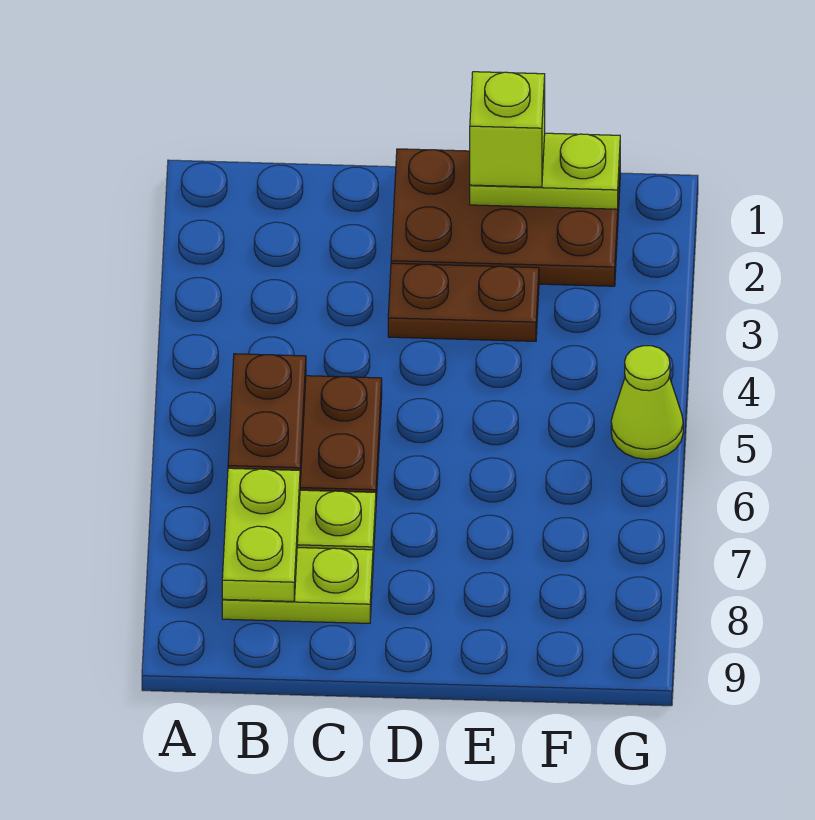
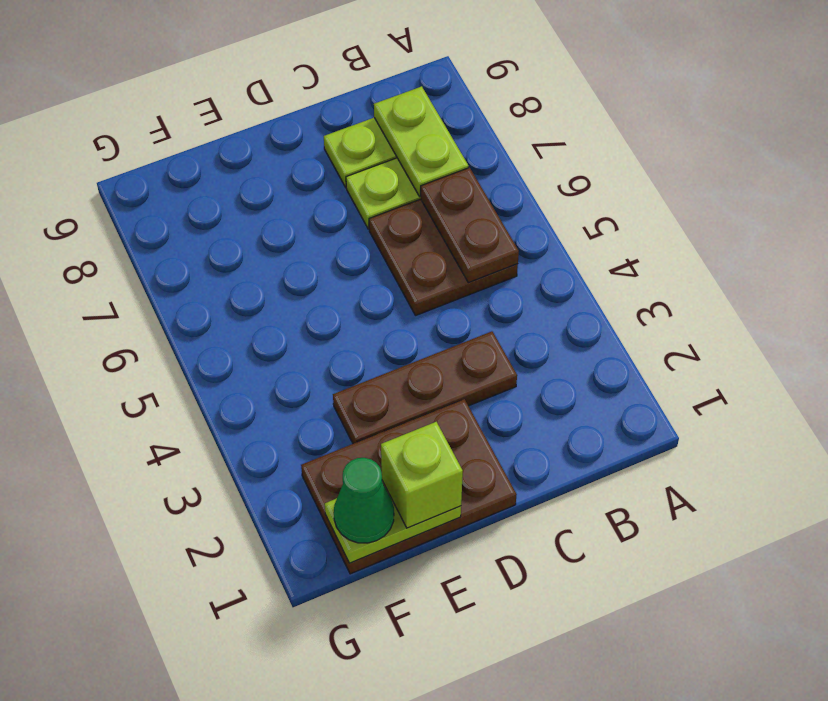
brown plate D3:E3 level 1 -> brown plate C3:E3 level 1
none -> green cone F1 level 3
lime cone G5 level 1 -> none

